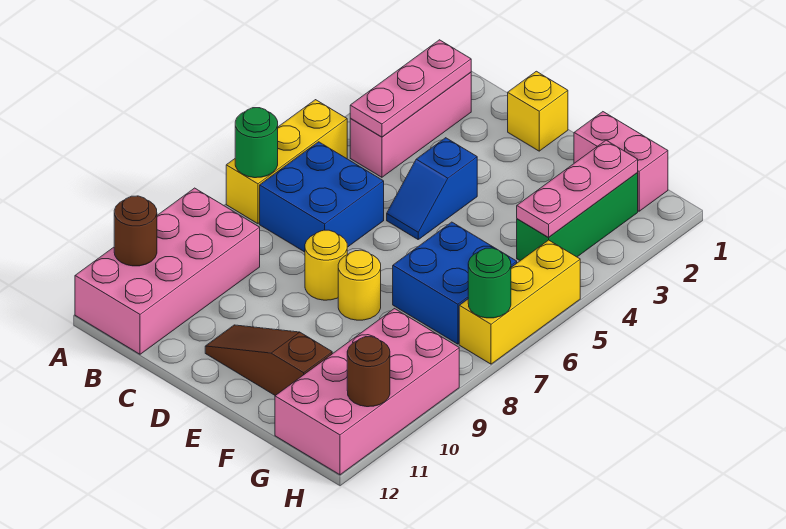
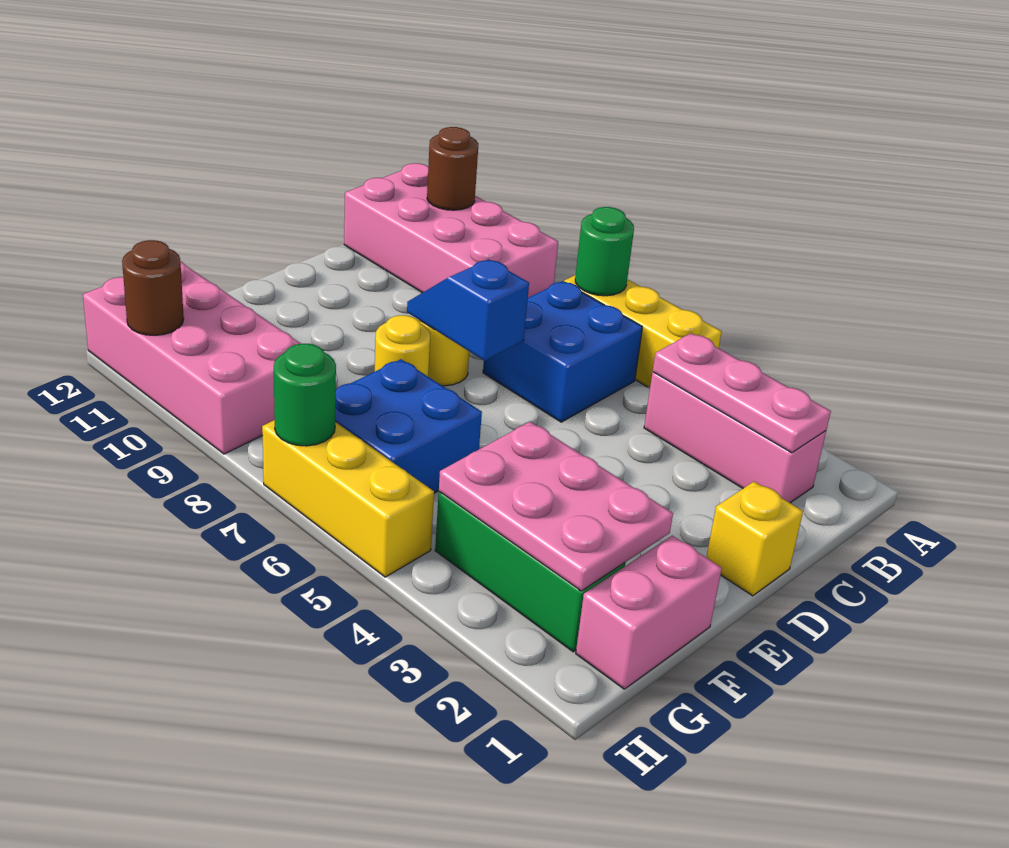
blue slope D4:D5 level 1 top 4 -> blue slope D7:D8 level 2 top 7
brown slope D11:F11 level 1 top F -> none
pink plate G2:G4 level 2 -> pink plate F2:G4 level 2

